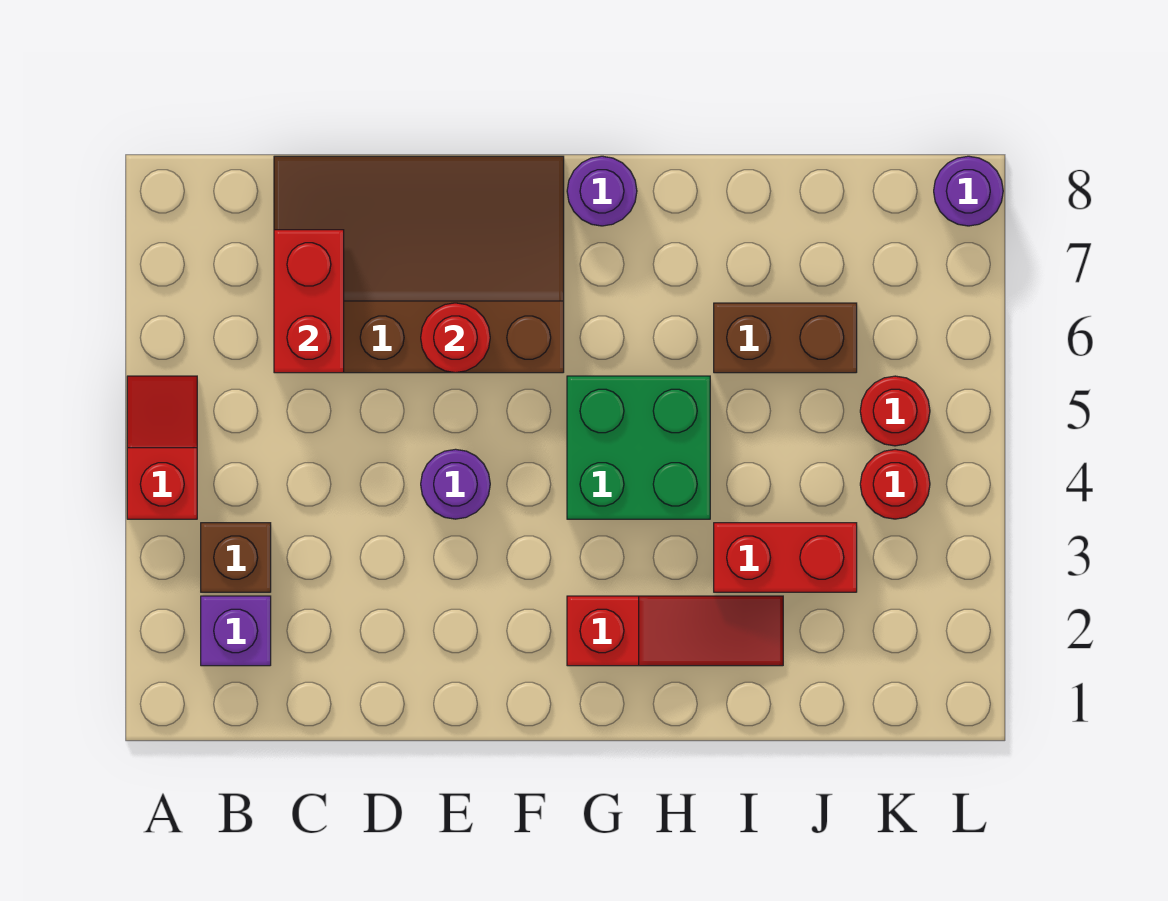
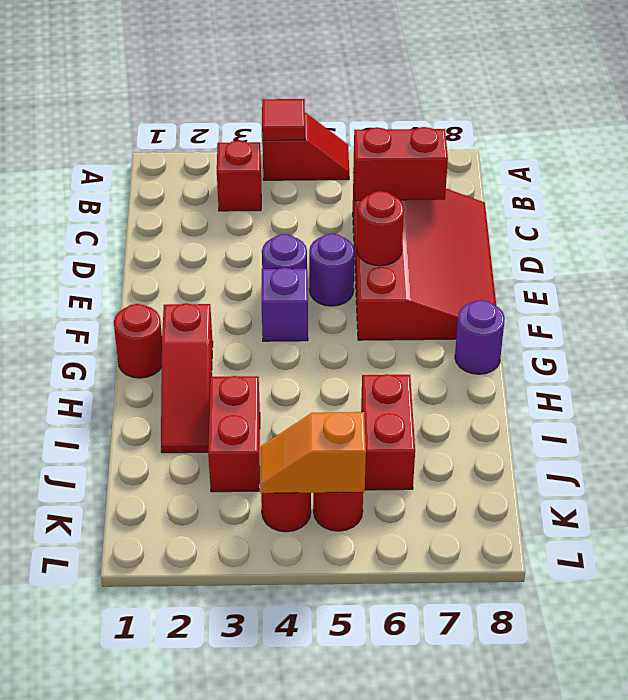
none -> red tile A4 level 2
purple brick B2 level 1 -> purple brick F4 level 1
brown brick B3 level 1 -> red brick B3 level 1
brown slope C6:F8 level 1 top 6 -> red slope C6:F8 level 1 top 6
none -> red round brick G1 level 1
green brick G4:H5 level 1 -> none
brown brick I6:J6 level 1 -> red brick I6:J6 level 1
none -> orange slope K4:K5 level 2 top 5
purple round brick L8 level 1 -> purple round brick E5 level 1

